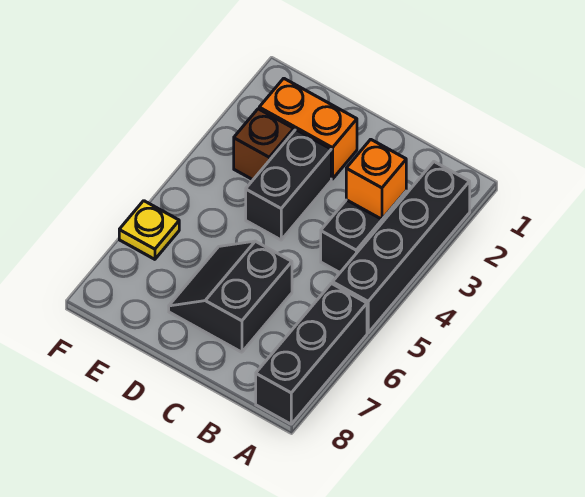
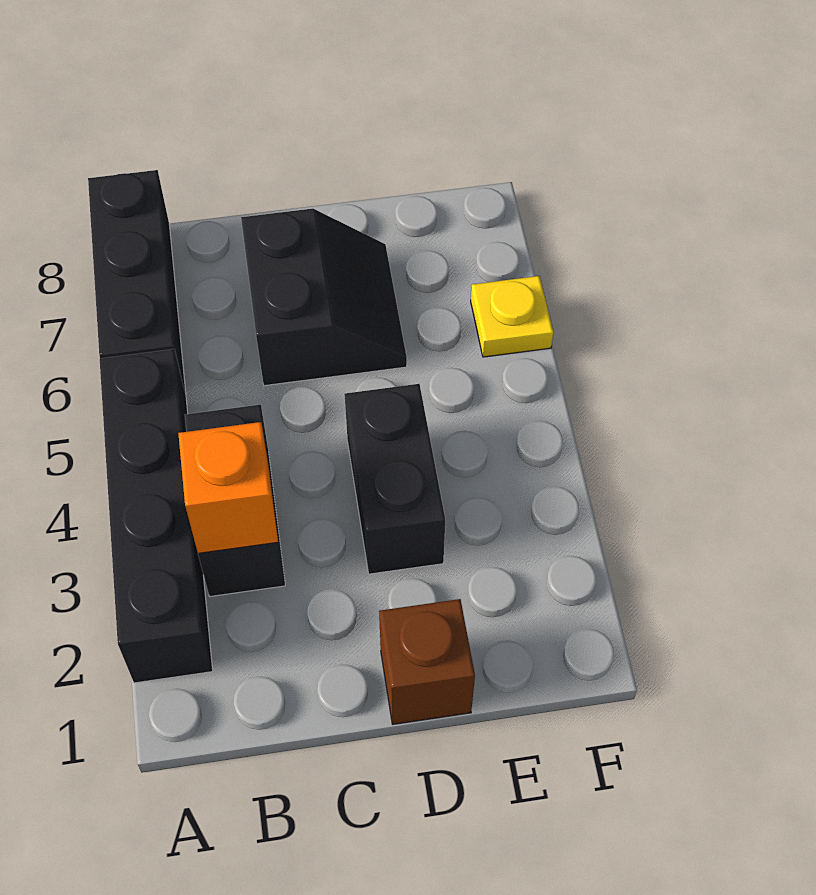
orange brick D2:E2 level 1 -> none
brown brick E3 level 1 -> brown brick D1 level 1

